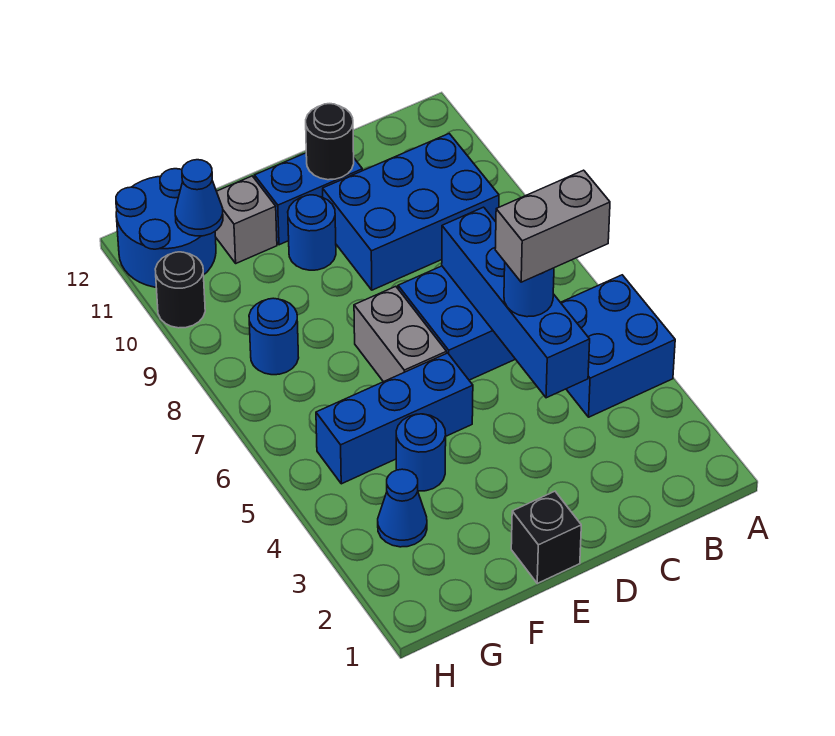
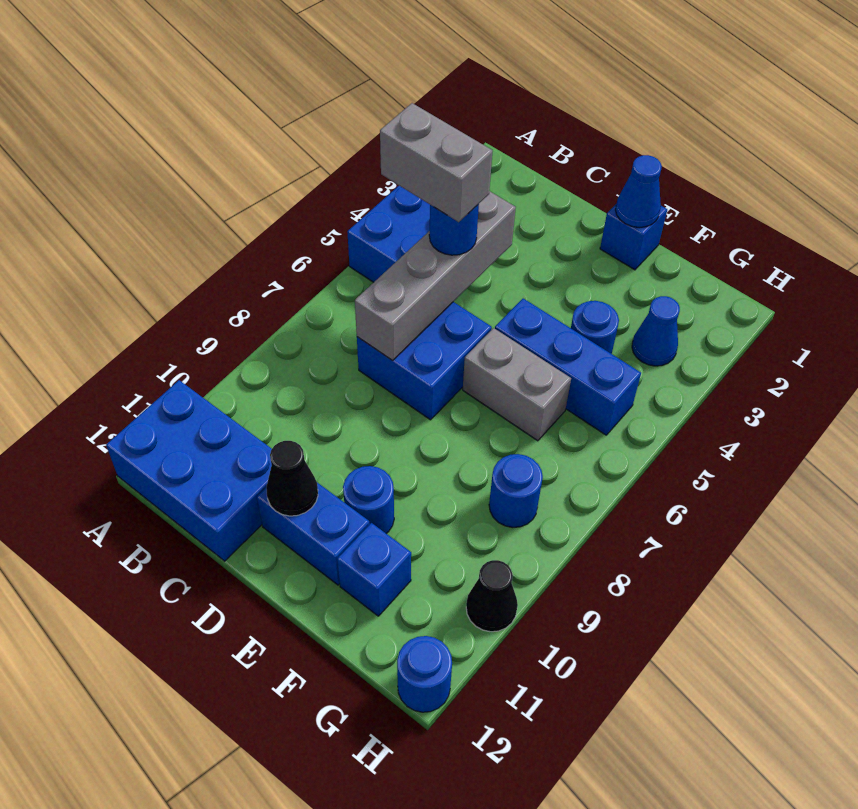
blue brick B9:D10 level 1 -> blue brick A11:C12 level 1
blue brick C4:C7 level 2 -> grey brick C4:C7 level 2
black round brick D11 level 2 -> black cone D11 level 2
black brick E1 level 1 -> blue brick E1 level 1
grey brick E6:E7 level 1 -> grey brick E6:F6 level 1
grey brick F11 level 1 -> blue brick F11 level 1
blue round brick G11:H12 level 1 -> blue round brick H12 level 1
blue cone G11 level 2 -> blue cone E1 level 2
black round brick H10 level 1 -> black cone H10 level 1

